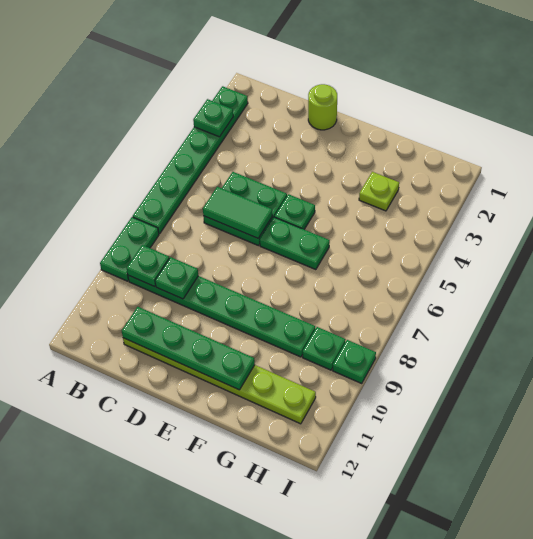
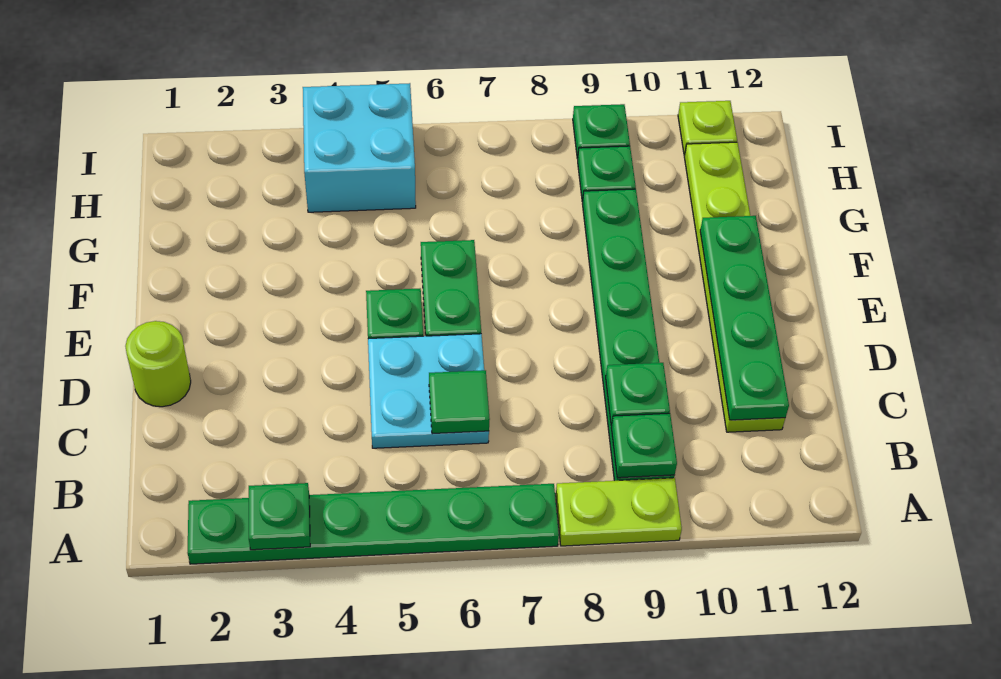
green plate A8:A9 level 1 -> lime plate A8:A9 level 1
green plate C5:D6 level 1 -> cyan plate C5:D6 level 1
green tile C6:D6 level 2 -> green tile C6 level 2
lime plate G3 level 1 -> lime plate I11 level 1
none -> cyan brick H4:I5 level 1

